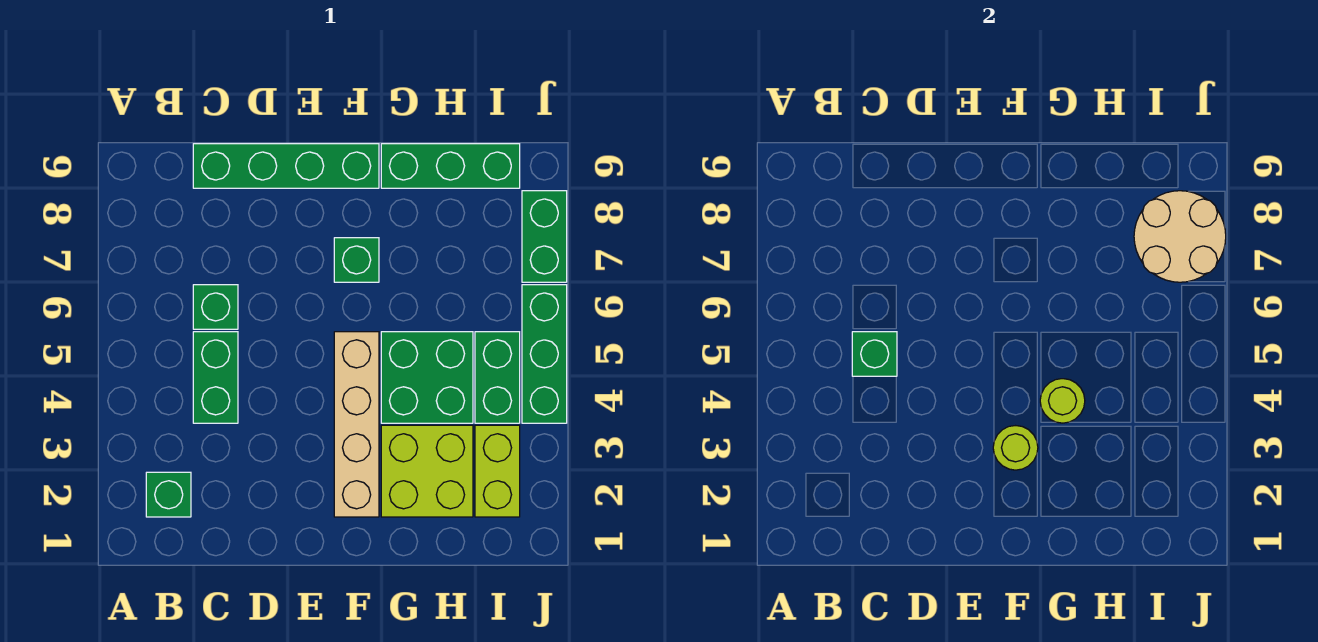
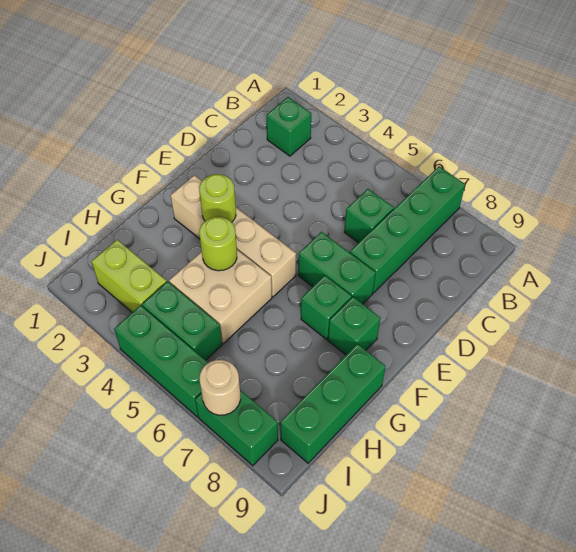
green brick C4:C5 level 1 -> green brick E6:E7 level 1
green brick C5 level 2 -> green brick F8 level 1
green brick C9:F9 level 1 -> green brick A7:D7 level 1
lime brick G2:H3 level 1 -> none
green brick G4:H5 level 1 -> tan brick G4:H5 level 1
tan round brick I7:J8 level 2 -> tan round brick J7 level 2

